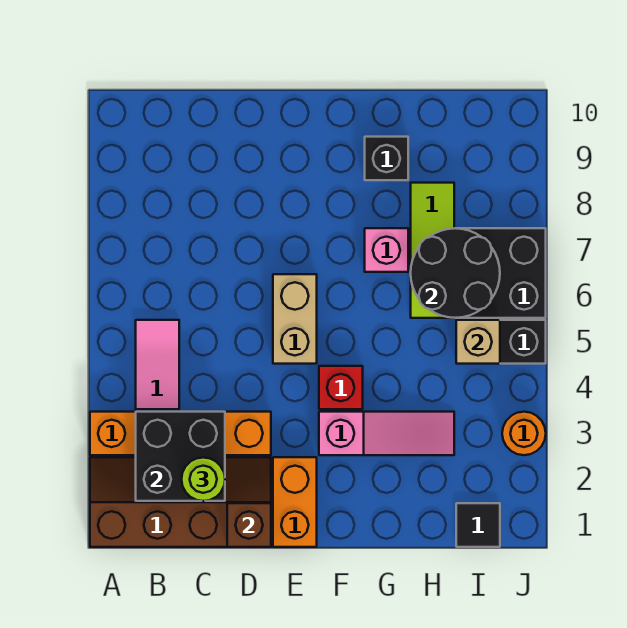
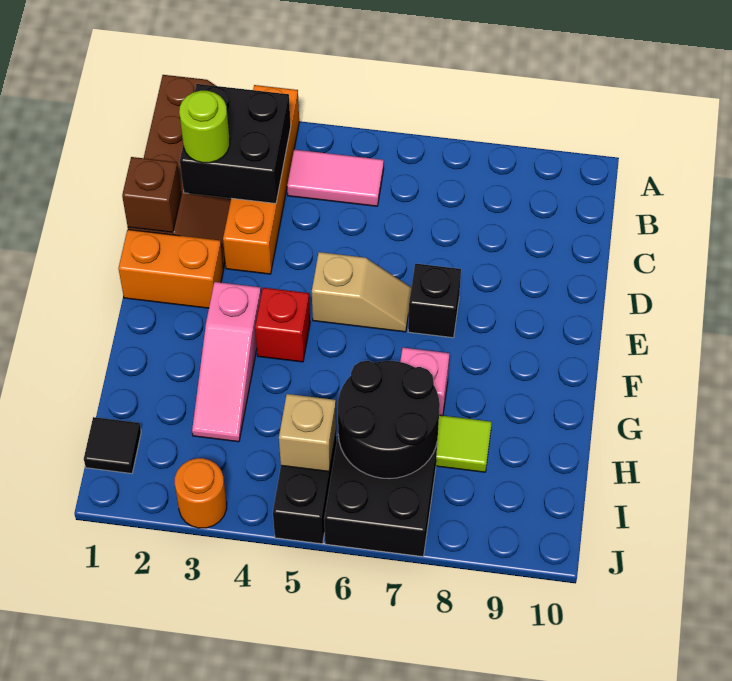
tan brick E5:E6 level 1 -> tan slope E5:E6 level 1 top 5
black brick G9 level 1 -> black brick E7 level 1

